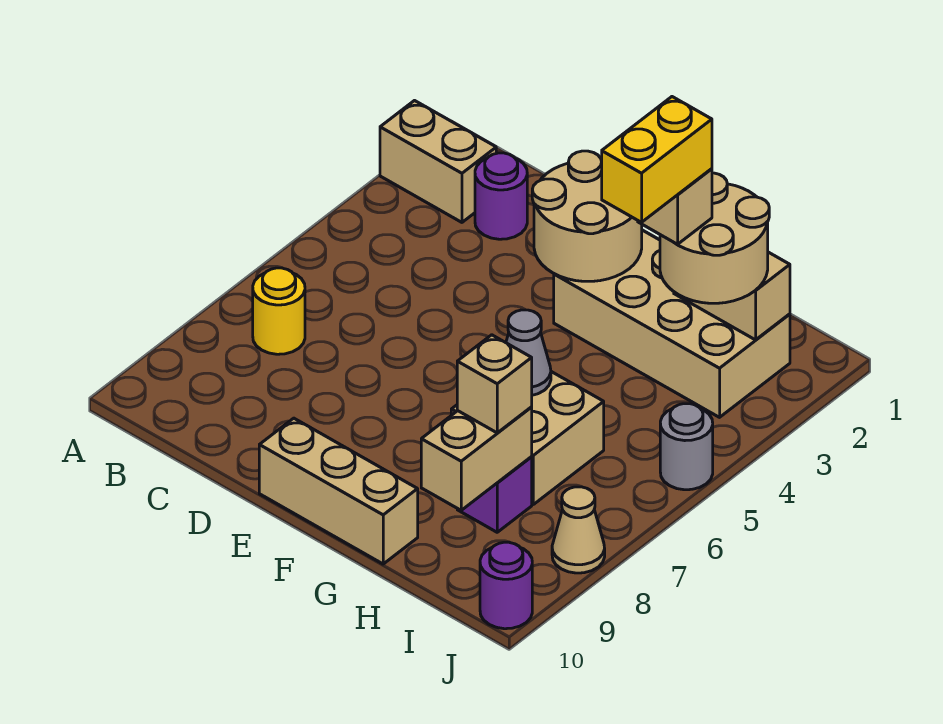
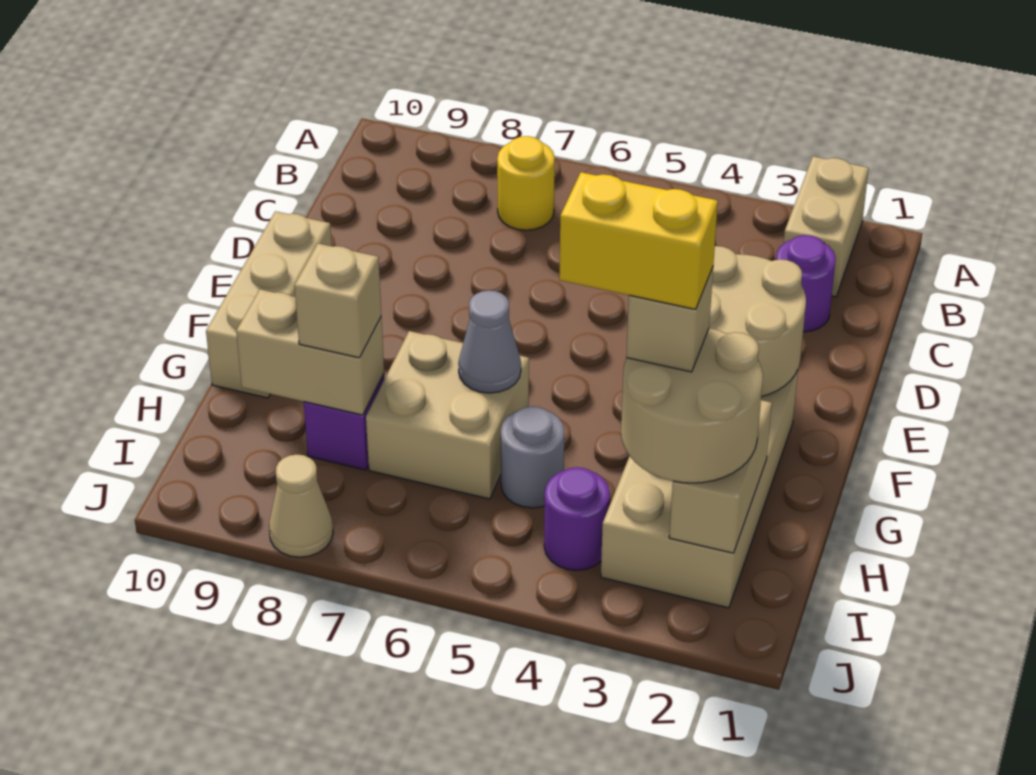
grey round brick J5 level 1 -> grey round brick H5 level 1
purple round brick J10 level 1 -> purple round brick I4 level 1

